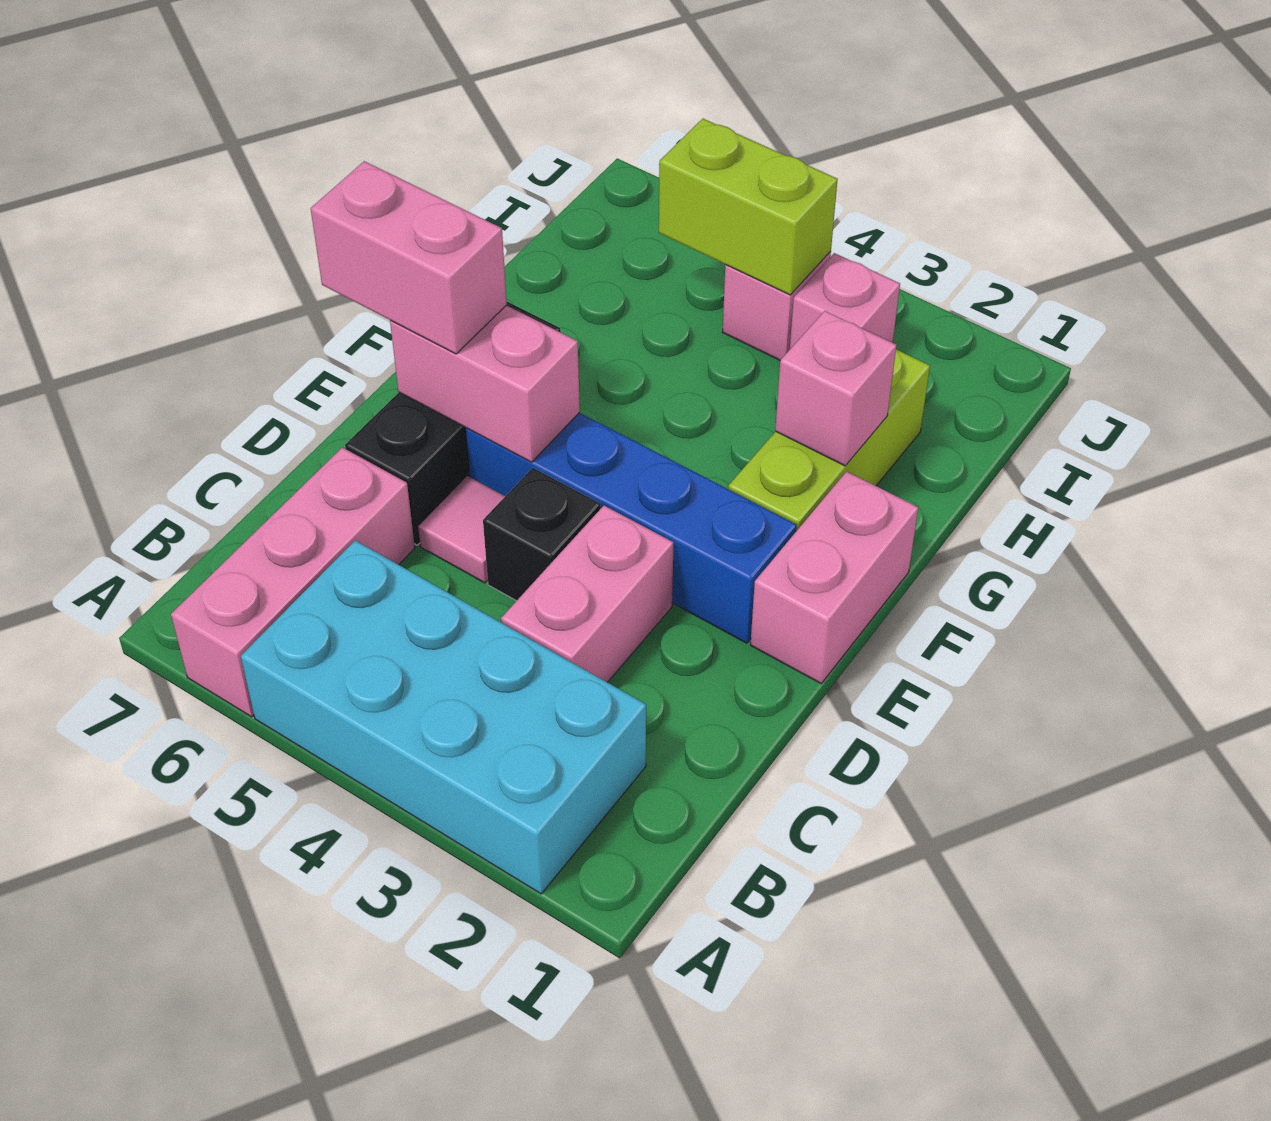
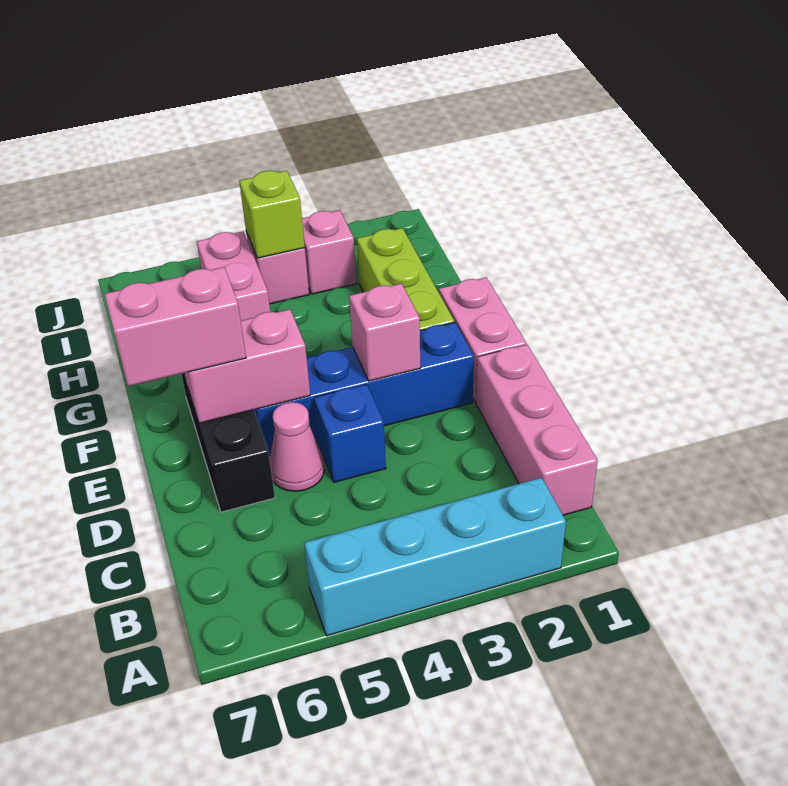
cyan brick A2:B5 level 1 -> cyan brick A2:A5 level 1
pink brick A6:C6 level 1 -> pink brick B1:D1 level 1
pink brick C3:D3 level 1 -> pink brick H5:I5 level 1
black brick D4 level 1 -> blue brick D4 level 1
pink tile D5 level 1 -> pink cone D5 level 1
pink brick G2 level 2 -> pink brick E3 level 2
lime brick I4:I5 level 2 -> lime brick I4 level 2

